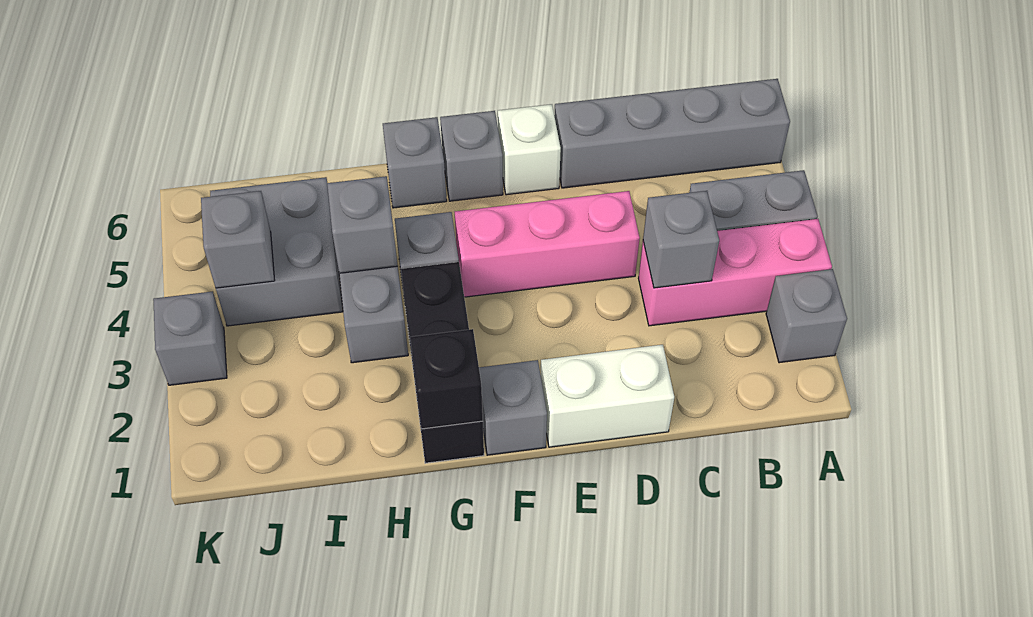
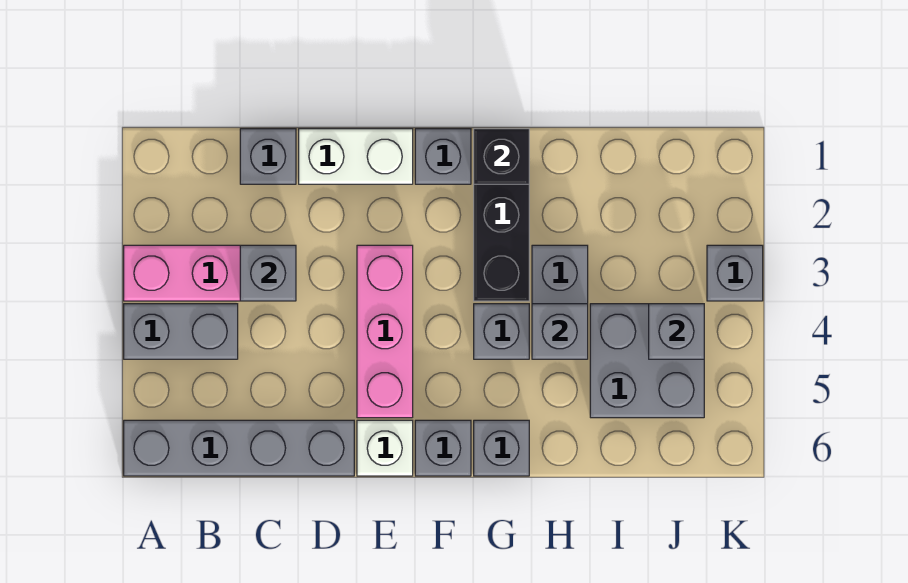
grey brick A2 level 1 -> grey brick C1 level 1
pink brick D4:F4 level 1 -> pink brick E3:E5 level 1

